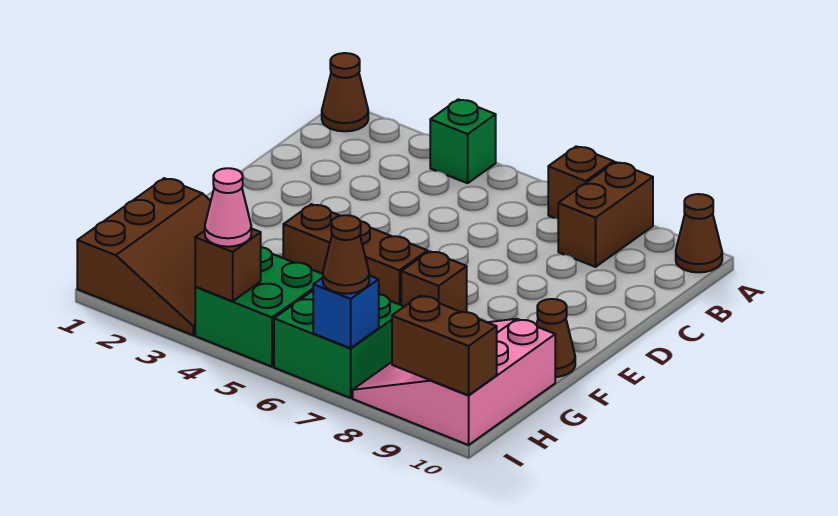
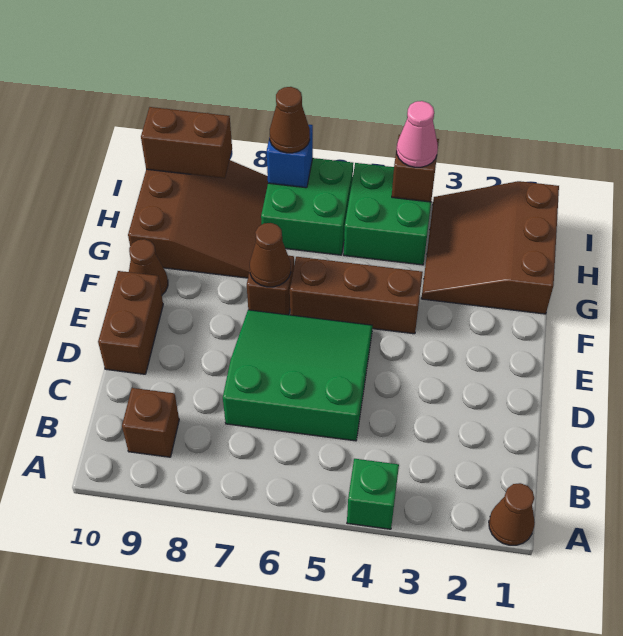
brown brick A7 level 1 -> brown brick B9 level 1
brown brick A8:B8 level 1 -> brown brick D10:E10 level 1
brown cone A10 level 1 -> brown cone F7 level 2
none -> green slope C5:E7 level 1 top C
pink slope G8:I10 level 1 top 10 -> brown slope G8:I10 level 1 top 10

